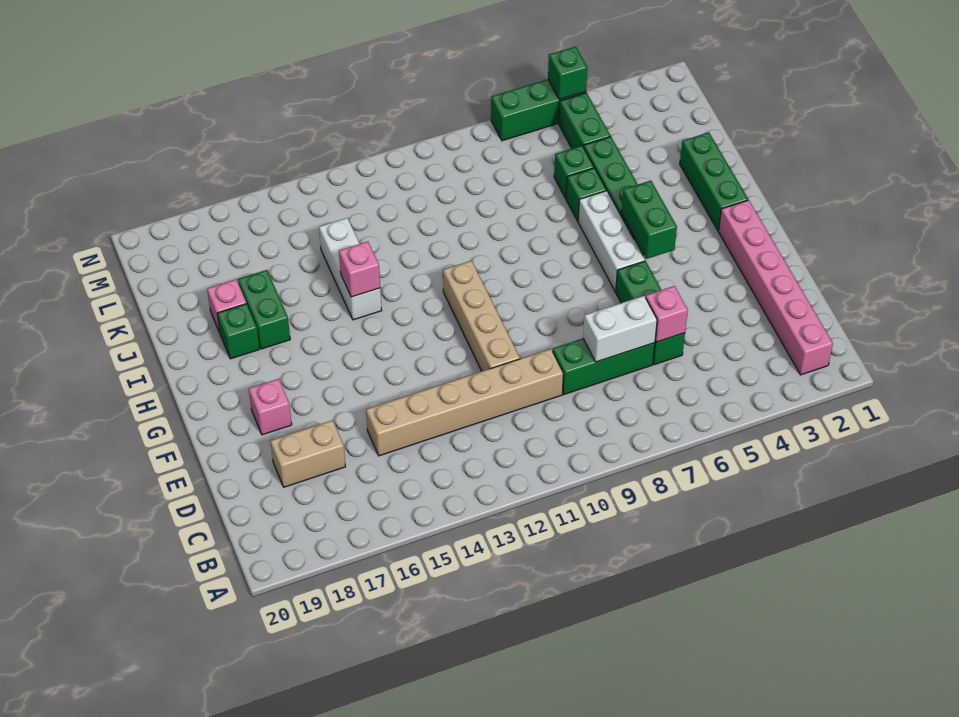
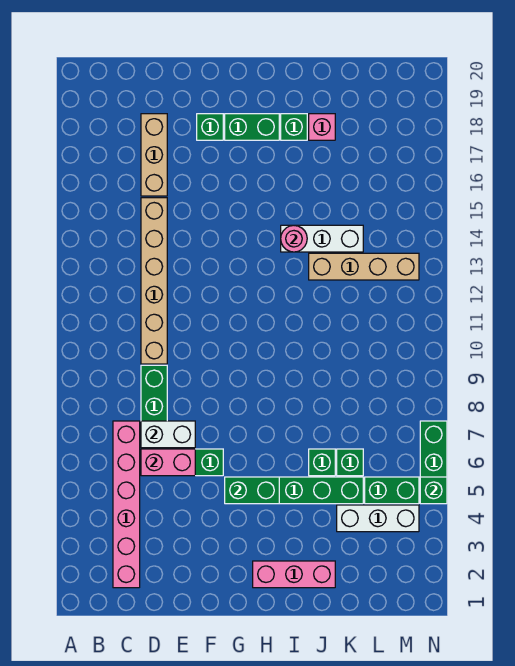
pink brick B2:G2 level 1 -> pink brick C2:C7 level 1
pink brick D6 level 2 -> pink brick D6:E6 level 2
white brick D7:D8 level 2 -> white brick D7:E7 level 2
tan brick D17:D18 level 1 -> tan brick D16:D18 level 1
tan brick E11:H11 level 1 -> tan brick J13:M13 level 1
pink brick F18 level 1 -> green brick F18 level 1
white brick G6:I6 level 1 -> white brick K4:M4 level 1
green brick H2:J2 level 1 -> pink brick H2:J2 level 1
pink brick I14 level 2 -> pink round brick I14 level 2
green brick I17:J17 level 1 -> green brick G18:H18 level 1

